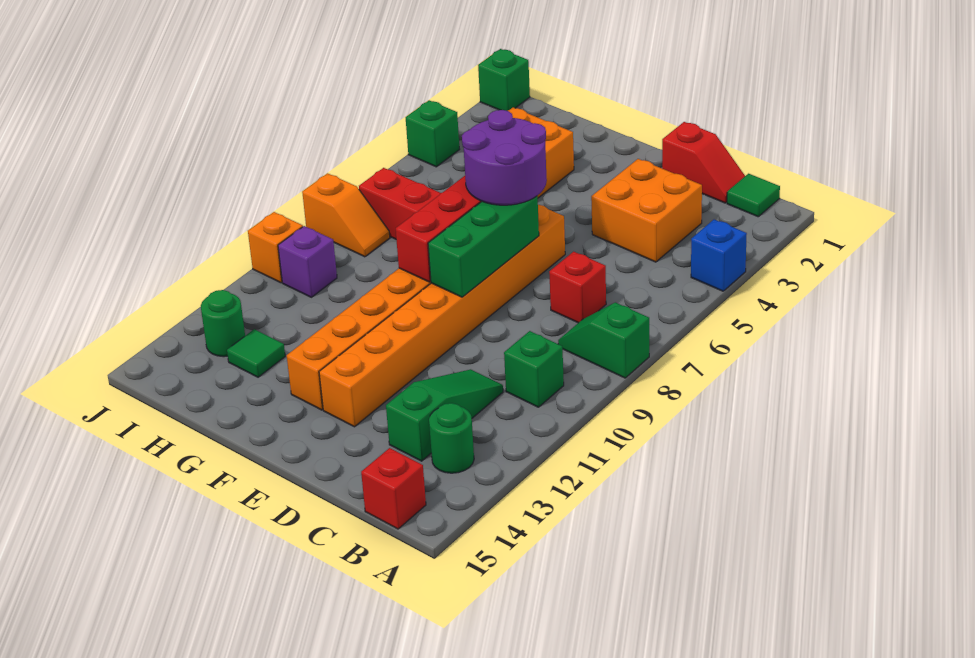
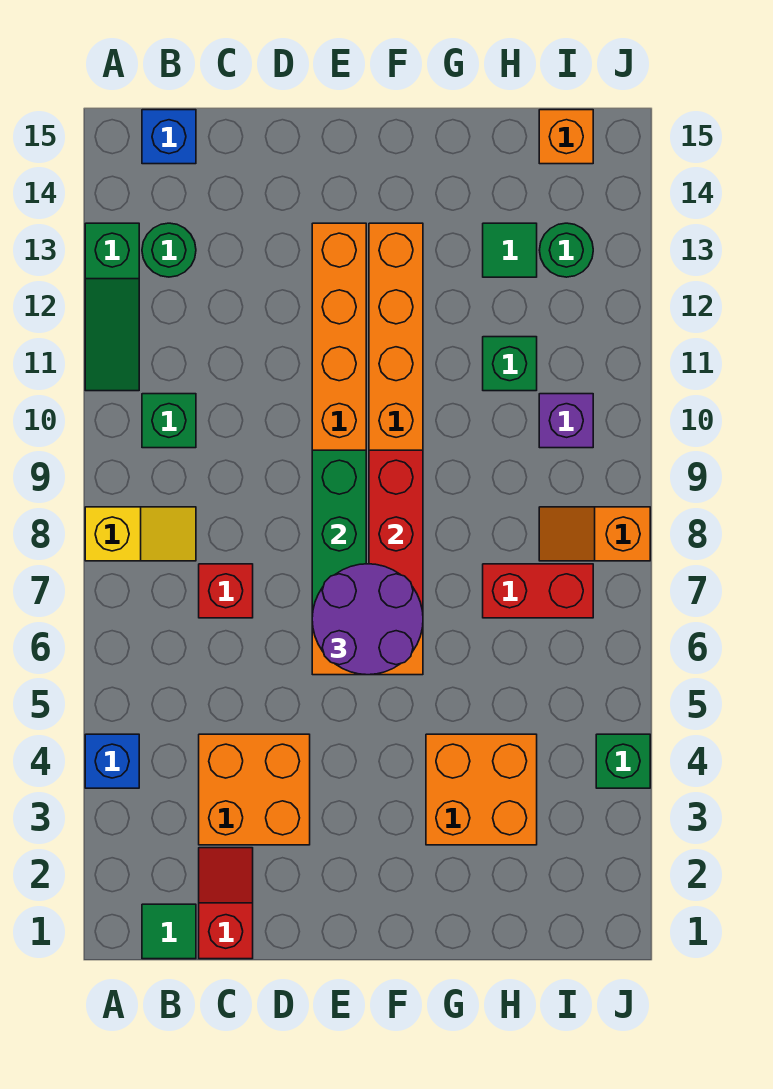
green slope A8:B8 level 1 top A -> yellow slope A8:B8 level 1 top A
red brick B15 level 1 -> blue brick B15 level 1
red slope C1:D1 level 1 top D -> red slope C1:C2 level 1 top 1
green slope C11:C13 level 1 top 13 -> green slope A11:A13 level 1 top 13
green brick J1 level 1 -> green brick H11 level 1
orange brick J10 level 1 -> orange brick I15 level 1

